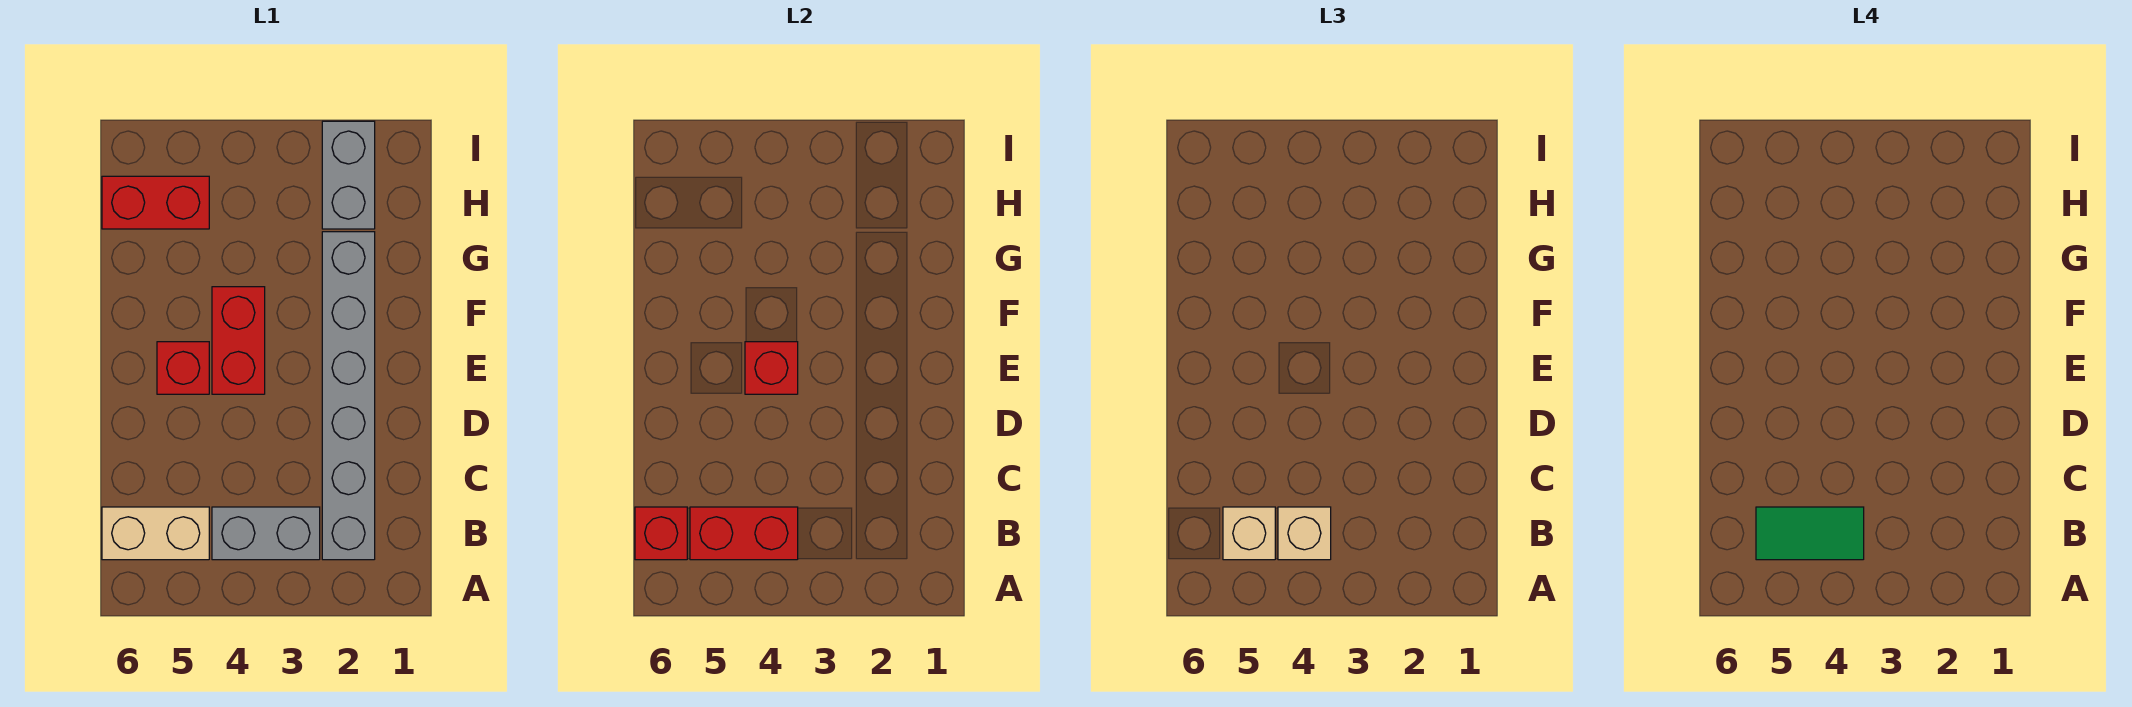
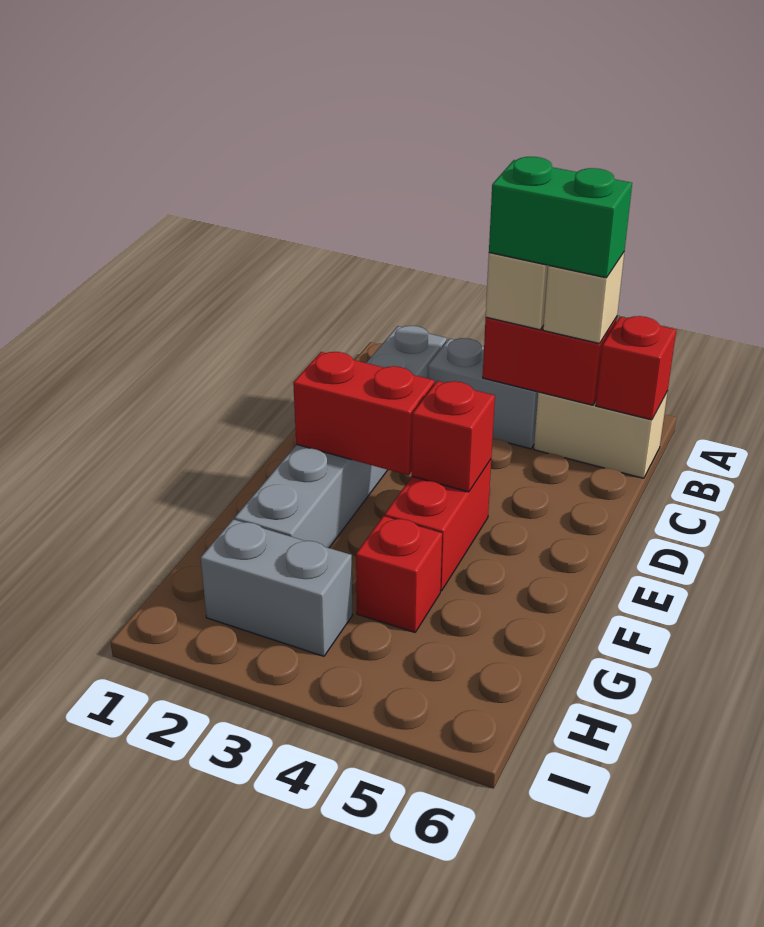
green tile B4:B5 level 4 -> green brick B4:B5 level 4
red brick E5 level 1 -> red brick G4 level 1
grey brick H2:I2 level 1 -> grey brick H2:H3 level 1
red brick H5:H6 level 1 -> red brick E2:E3 level 2

